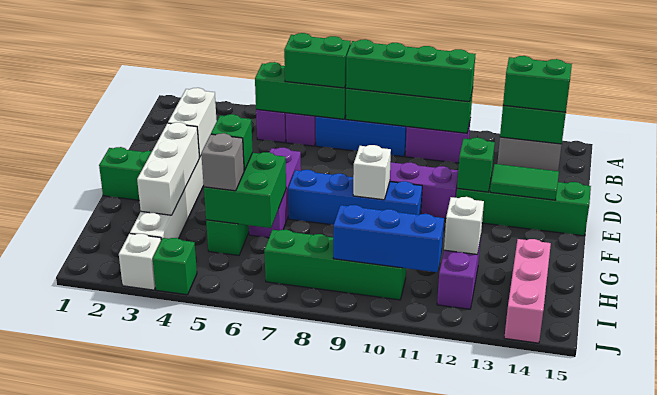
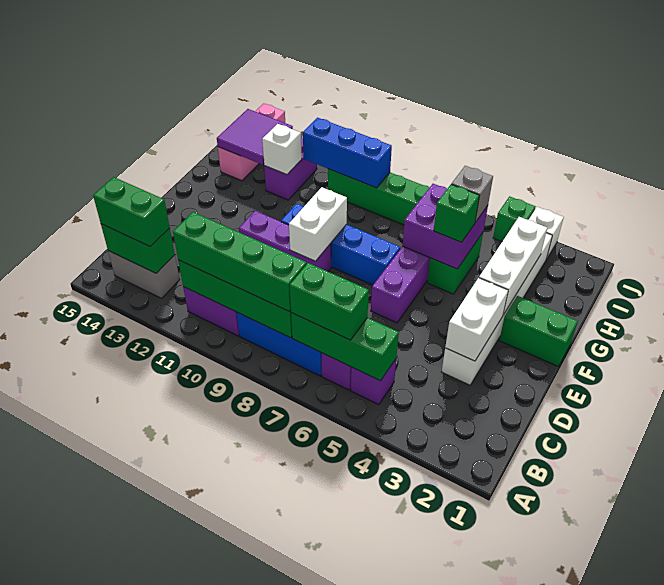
green brick E12:E15 level 1 -> none
green brick E12 level 2 -> none
green tile E13:E14 level 2 -> none
white brick F9 level 2 -> white brick E9:F9 level 2
green brick G5:H6 level 2 -> purple brick G5:H6 level 2
none -> purple tile H13:I14 level 2

